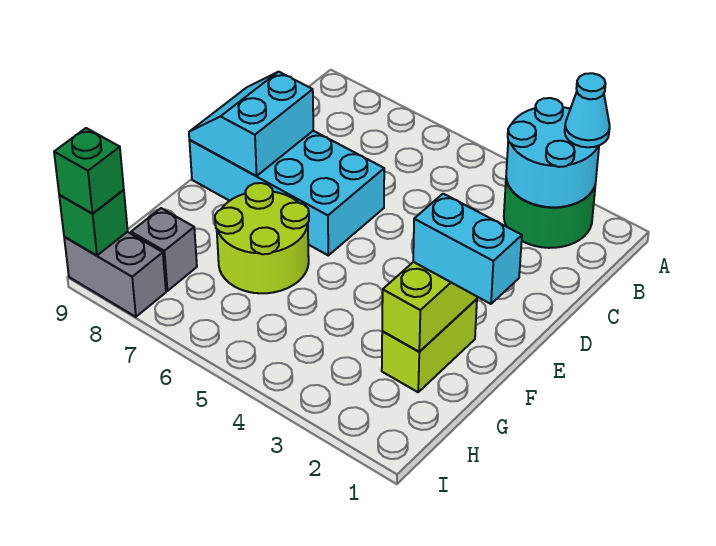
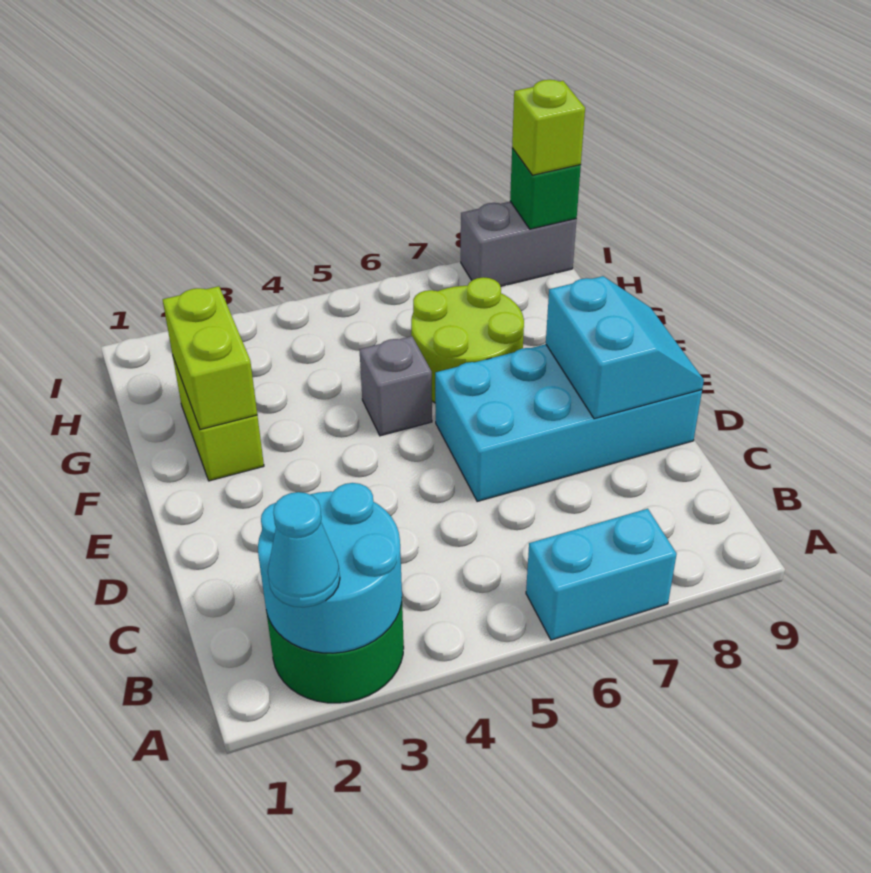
cyan brick F1:F2 level 3 -> cyan brick A6:A7 level 1
grey brick H8 level 1 -> grey brick F5 level 1
green brick I9 level 3 -> lime brick I9 level 3

